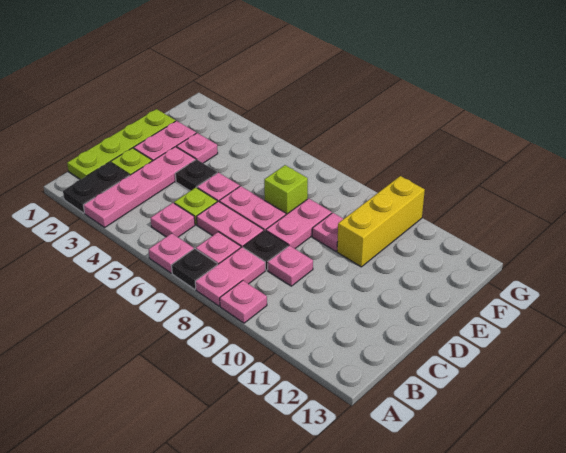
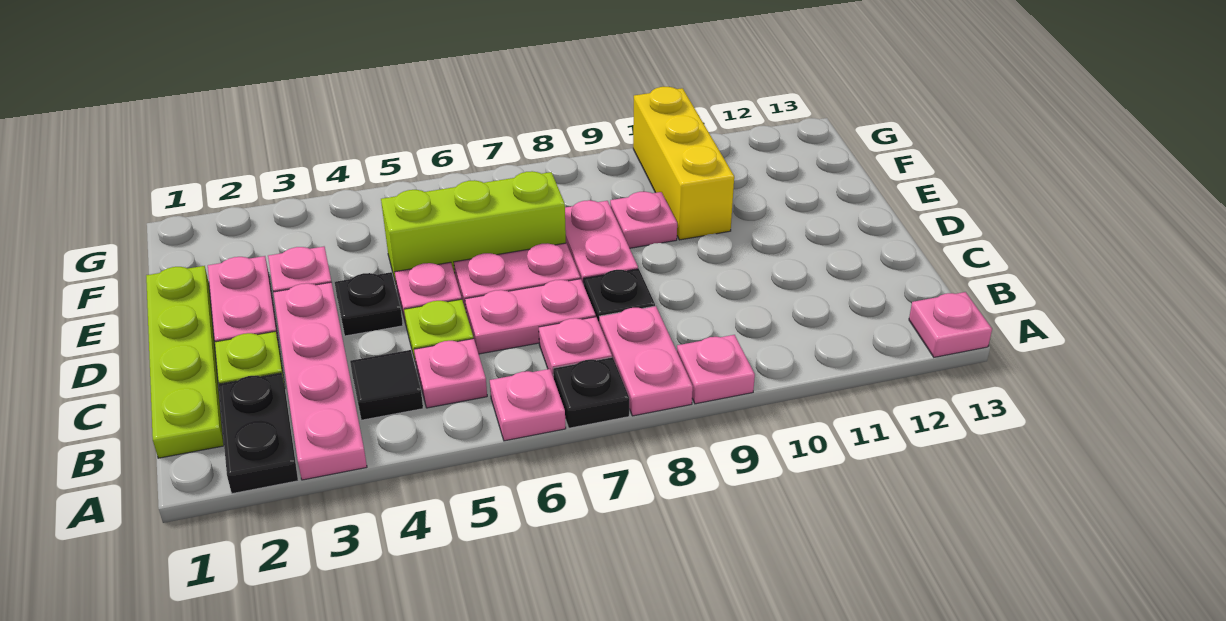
none -> black tile B4 level 1
pink plate C9 level 1 -> pink plate A13 level 1
lime brick E7 level 1 -> lime brick E5:E7 level 1

